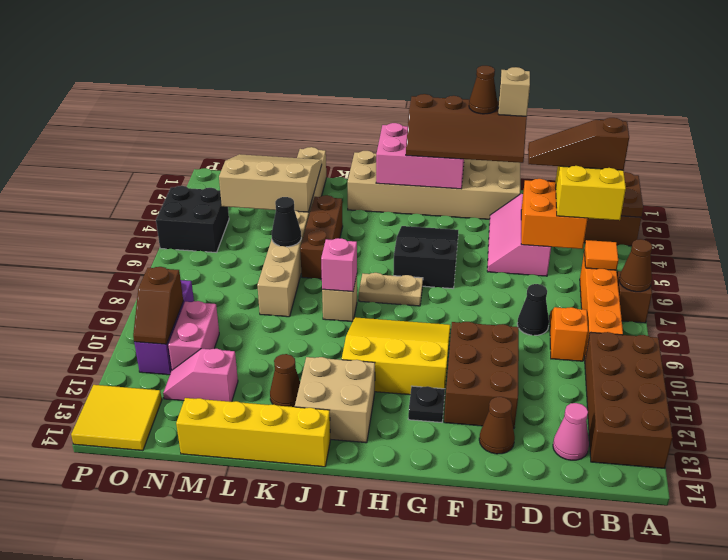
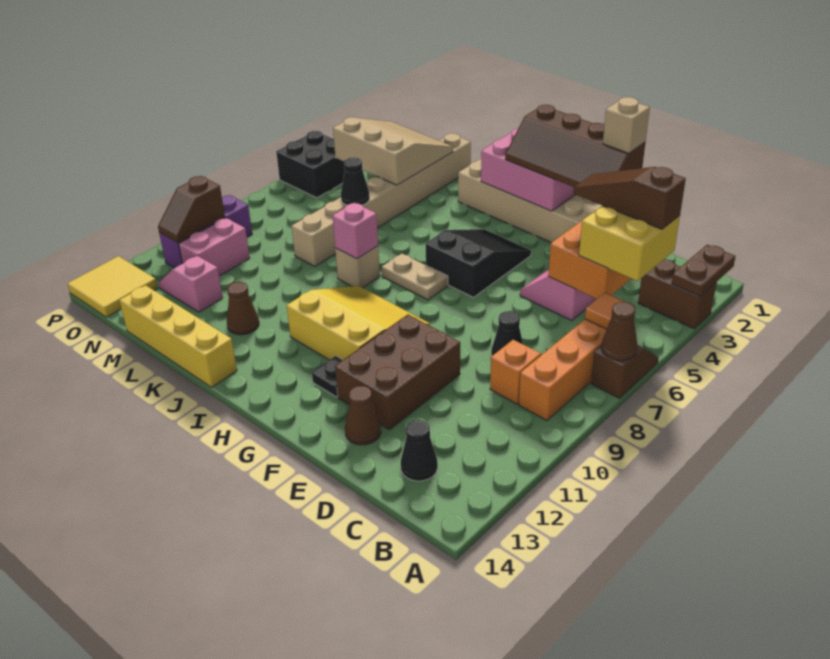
brown brick A10:B13 level 1 -> none
pink cone C13 level 1 -> black cone C13 level 1
brown cone F1 level 4 -> none
tan brick I12:J13 level 1 -> none
brown brick K4:K6 level 1 -> none

